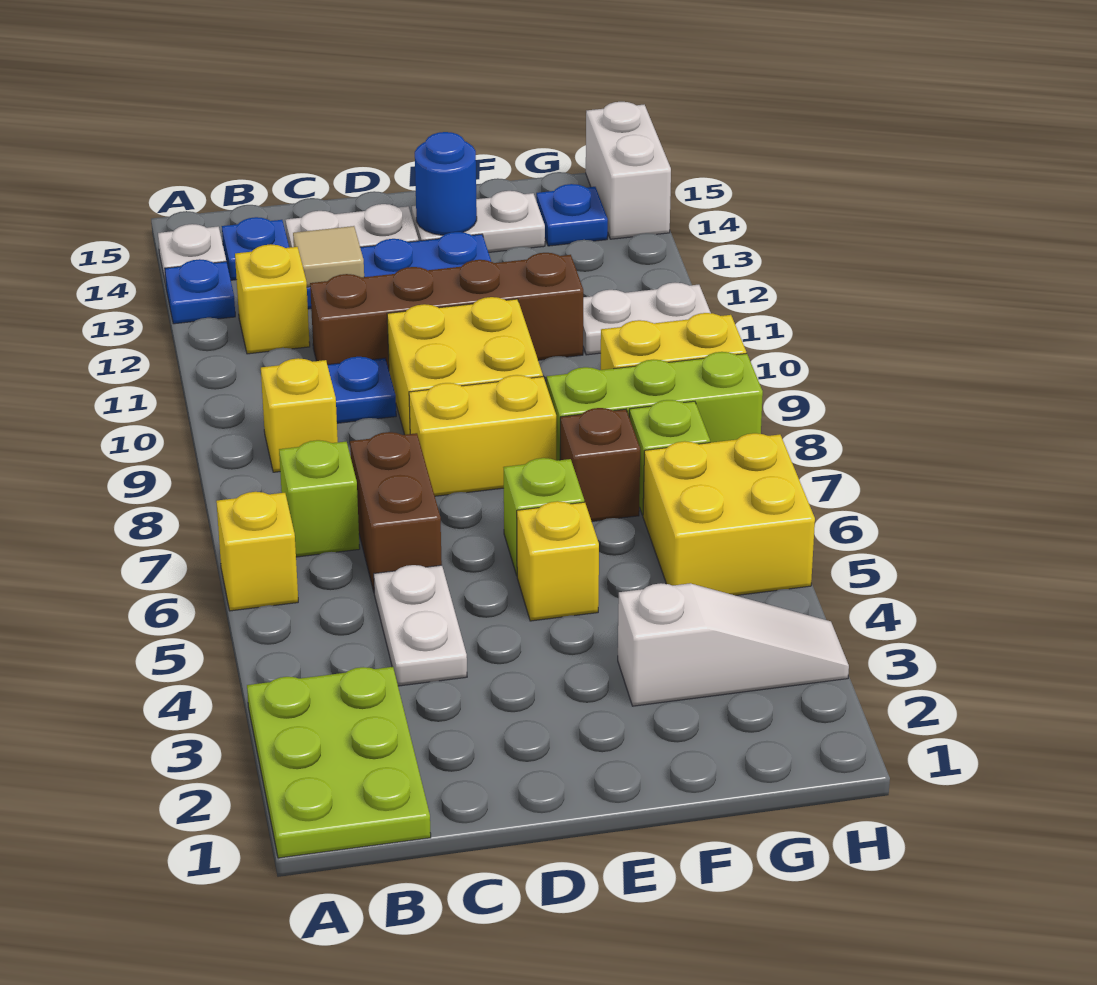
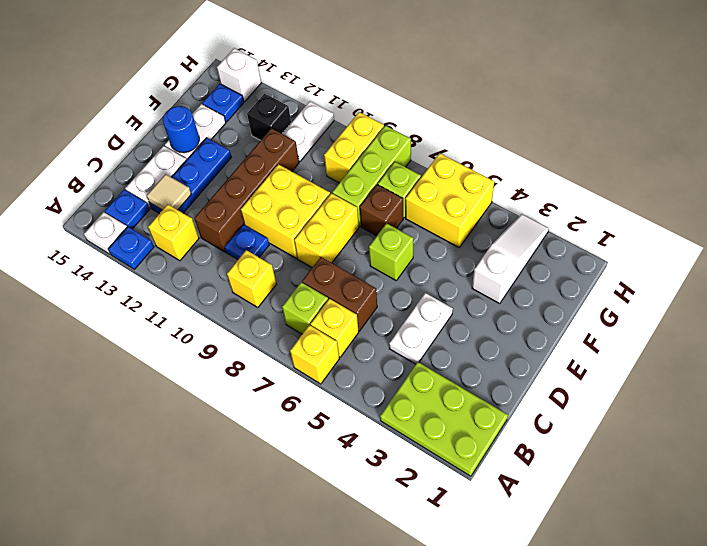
white plate C4:C5 level 1 -> white plate C4:D4 level 1
yellow brick E5 level 1 -> yellow brick B6 level 1
none -> black brick G12 level 1
white brick H14:H15 level 1 -> white brick H14 level 1

